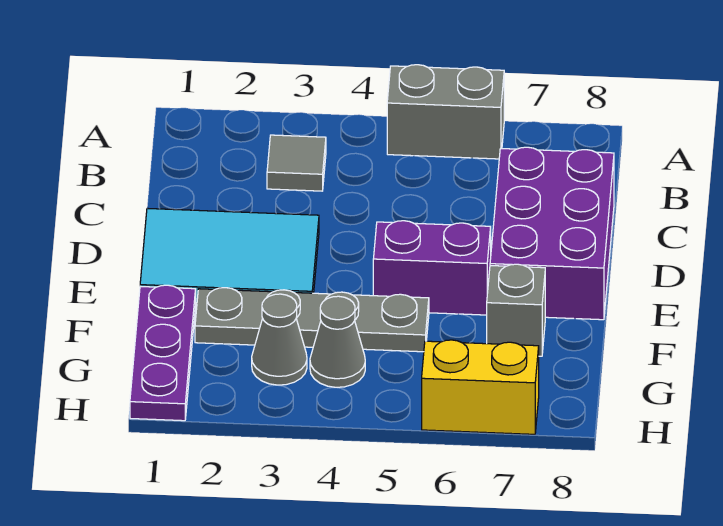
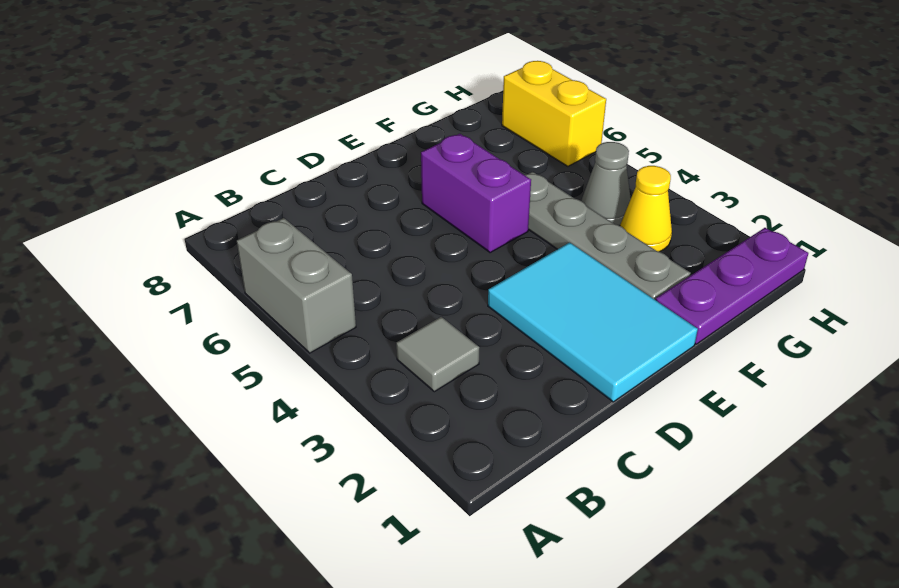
purple brick C7:E8 level 1 -> none
grey brick F7 level 1 -> none
grey cone G3 level 1 -> yellow cone G3 level 1

